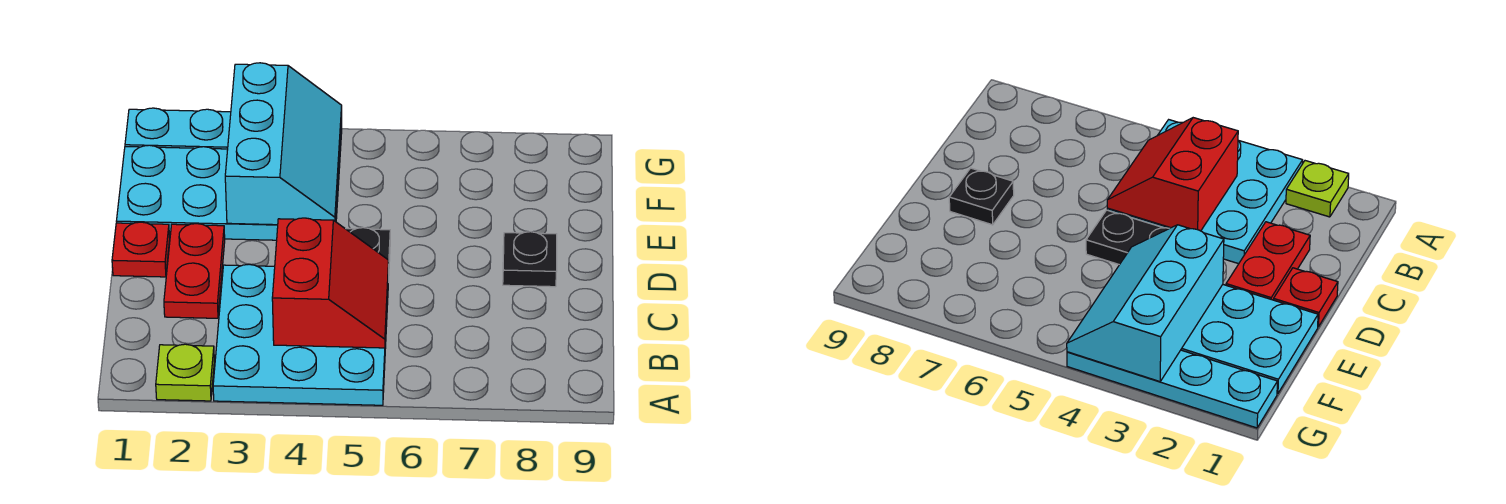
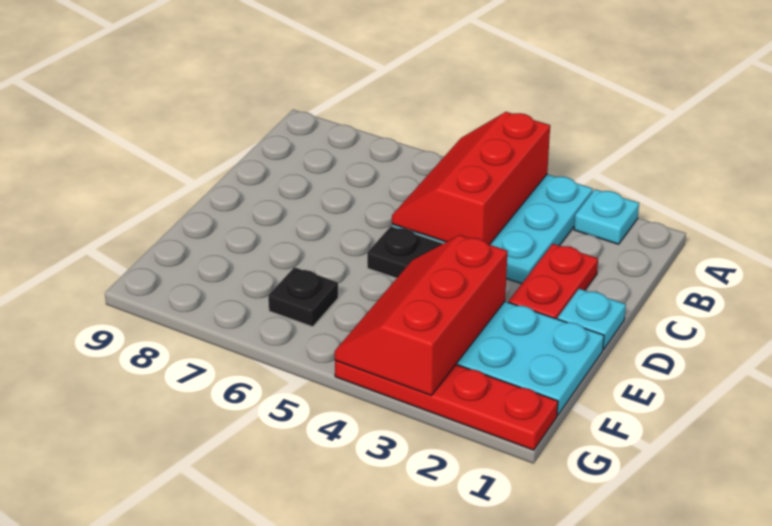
lime plate A2 level 1 -> cyan plate A2 level 1
red slope B4:C5 level 2 top 4 -> red slope A4:C5 level 2 top 4
red plate D1 level 1 -> cyan plate D1 level 1
black plate D8 level 1 -> black plate F6 level 1
cyan slope E3:G4 level 2 top 3 -> red slope E3:G4 level 2 top 3
cyan plate G1:G4 level 1 -> red plate G1:G4 level 1

